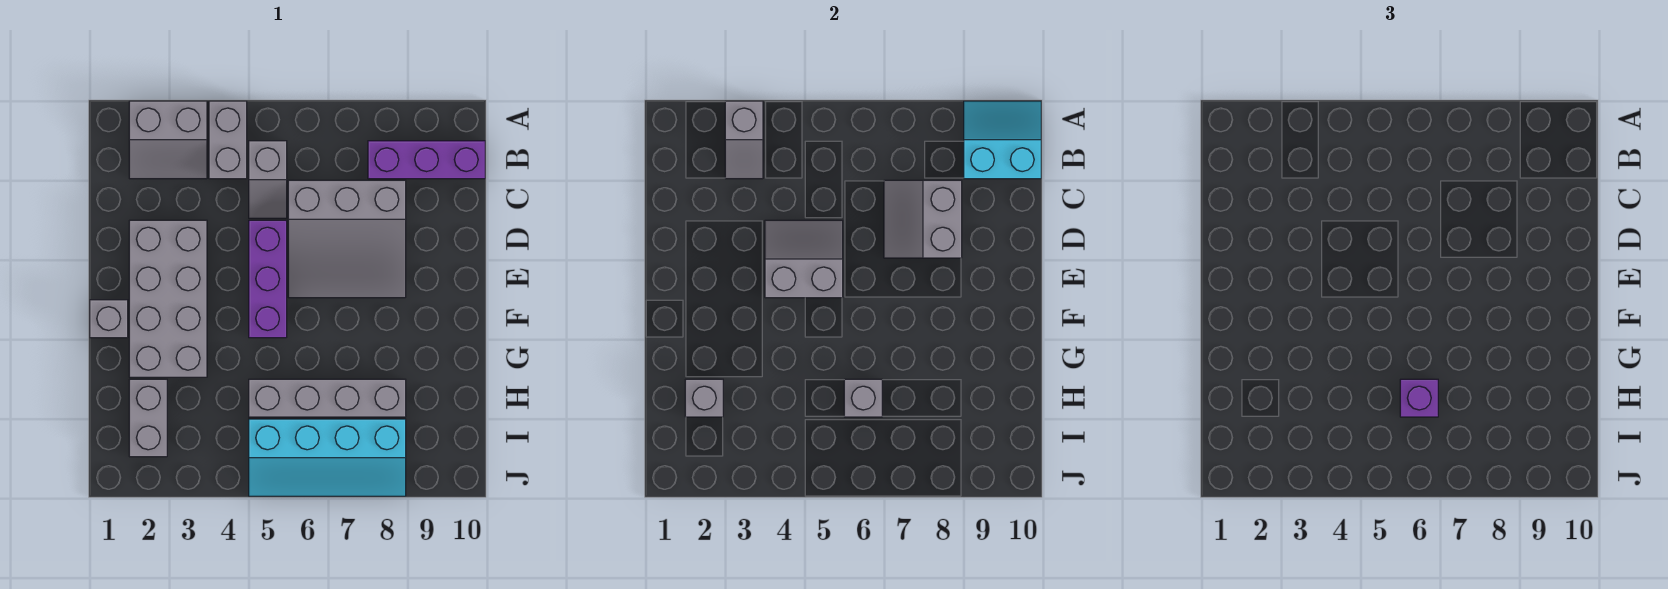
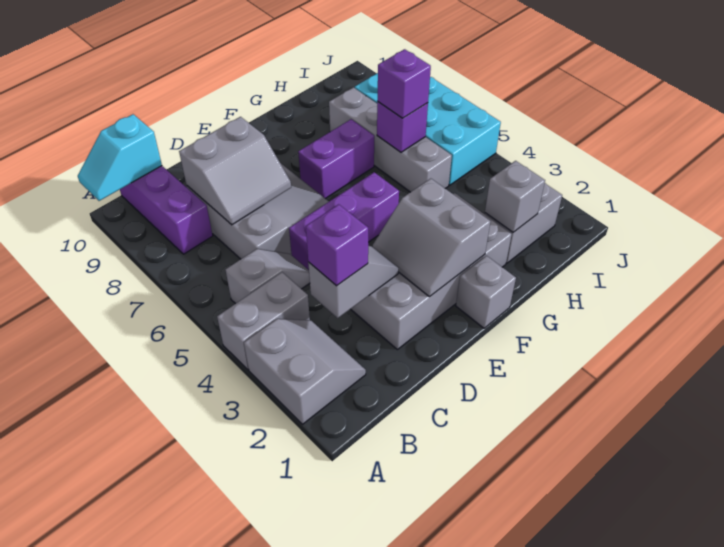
grey slope A3:B3 level 2 top A -> grey slope C3:D3 level 2 top C
cyan slope A9:B10 level 2 top B -> cyan slope A10:B10 level 2 top B
none -> purple brick C3 level 3
grey slope D4:E5 level 2 top E -> grey slope E2:F3 level 2 top F
none -> purple brick F7:G7 level 1
grey brick H6 level 2 -> purple brick H6 level 2
cyan slope I5:J8 level 1 top I -> cyan brick I5:J8 level 1

